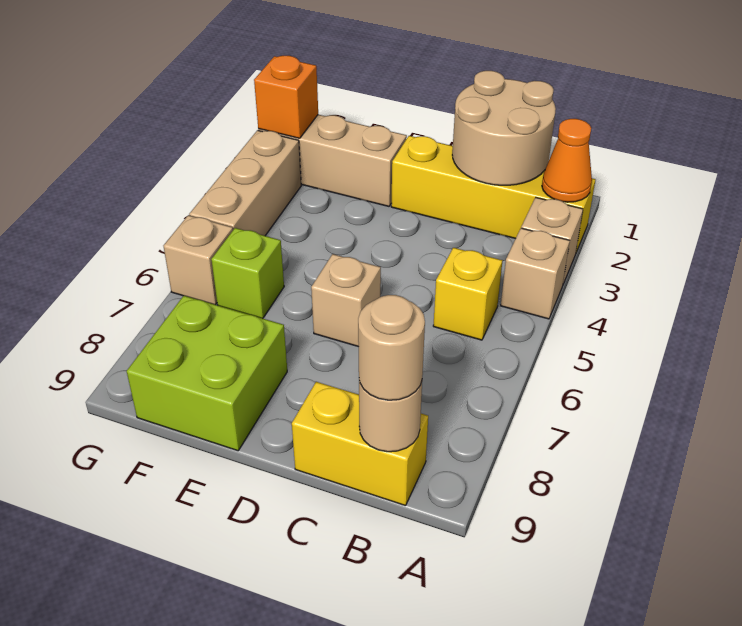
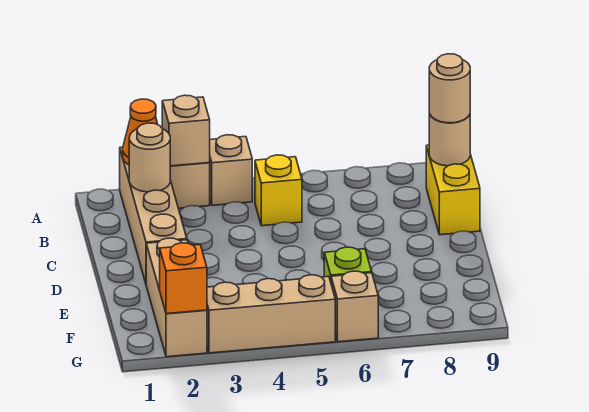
yellow brick A2:D2 level 1 -> tan brick A2:D2 level 1
tan round brick B1:C2 level 2 -> tan round brick B2 level 2
tan brick D6 level 1 -> tan brick A3 level 2
lime brick E8:F9 level 1 -> none

